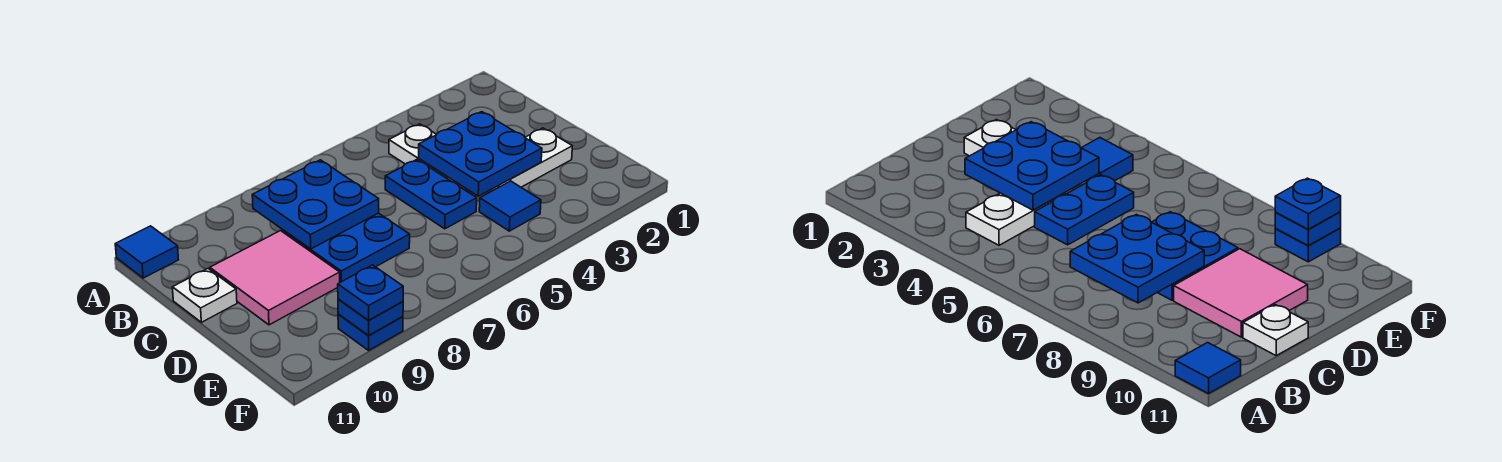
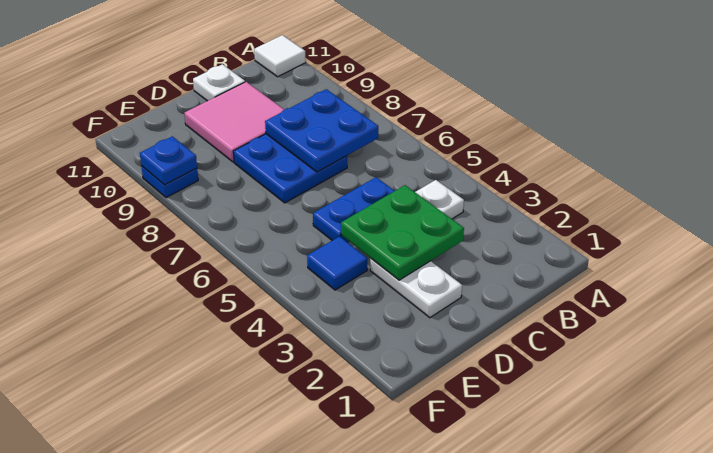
blue tile A11 level 1 -> white tile A11 level 1
blue plate C3:D4 level 2 -> green plate C3:D4 level 2
blue plate F9 level 3 -> none

